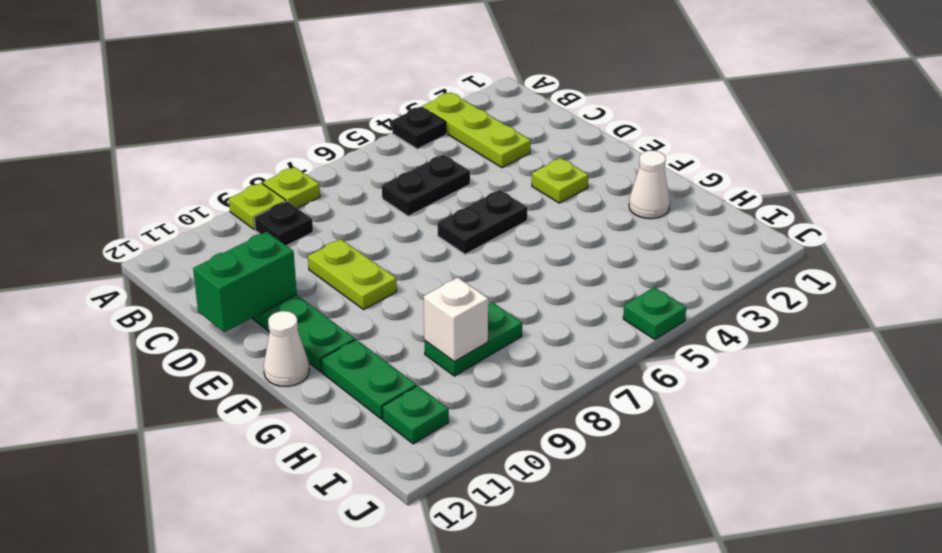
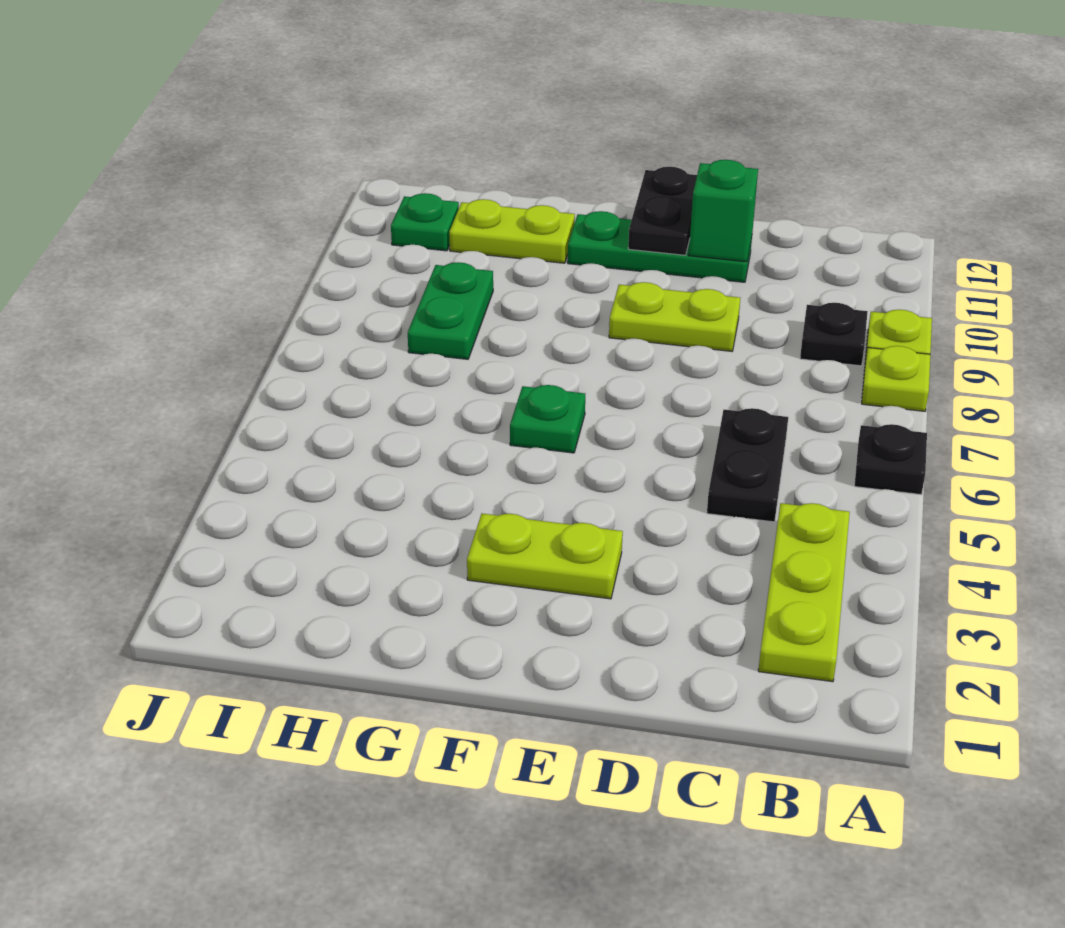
lime plate A3:C3 level 1 -> lime plate B2:B4 level 1
black plate A4 level 1 -> black plate A6 level 1
green brick D11:D12 level 2 -> green brick D11 level 2
lime plate E3 level 1 -> lime plate E3:F3 level 1
black plate E5:E6 level 1 -> black plate E11:E12 level 2
white cone F12 level 1 -> none
white cone G2 level 1 -> none
green plate G11:H11 level 1 -> lime plate G11:H11 level 1
white brick H9 level 2 -> none
green plate J5 level 1 -> green plate F6 level 1

